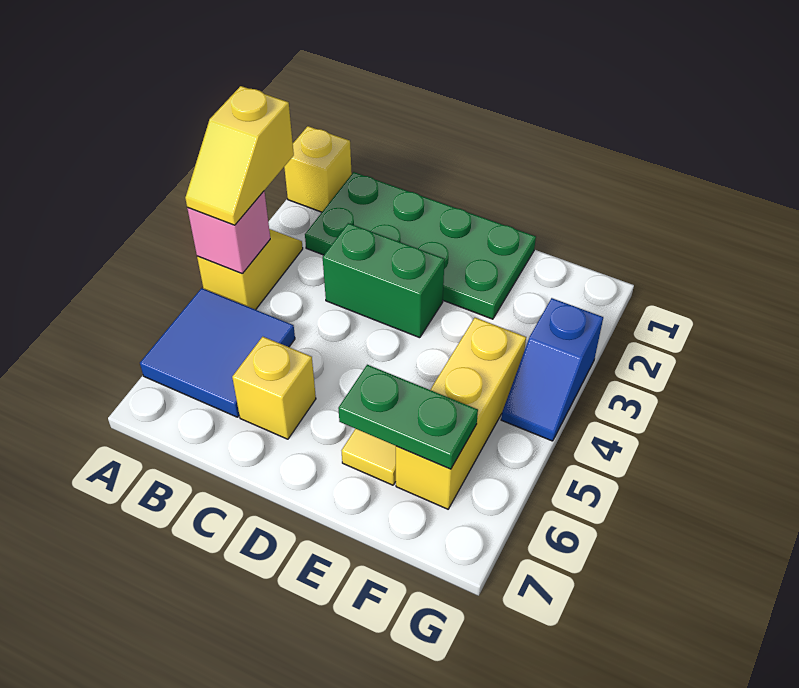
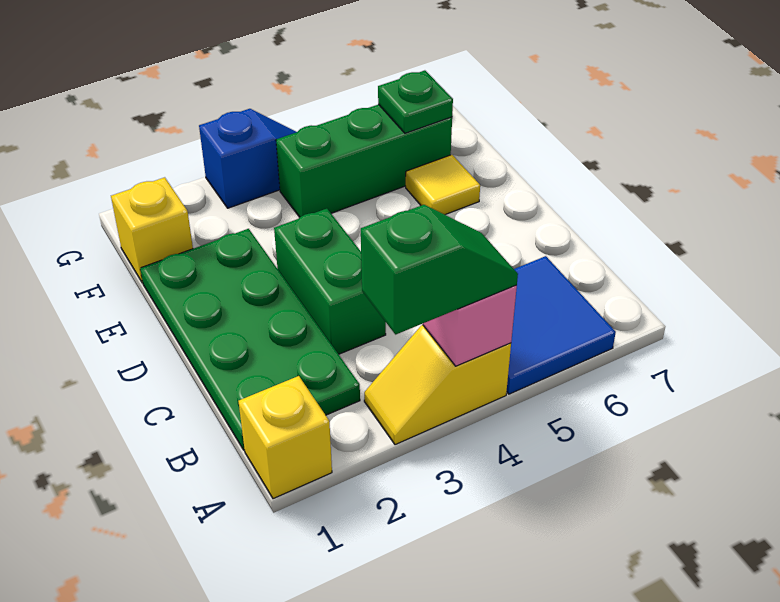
yellow slope A3:A4 level 3 top 3 -> green slope A3:A4 level 3 top 3
yellow brick C6 level 1 -> yellow brick F1 level 1
green plate E6:F6 level 2 -> green plate F6 level 2
yellow brick F4:F6 level 1 -> green brick F4:F6 level 1

